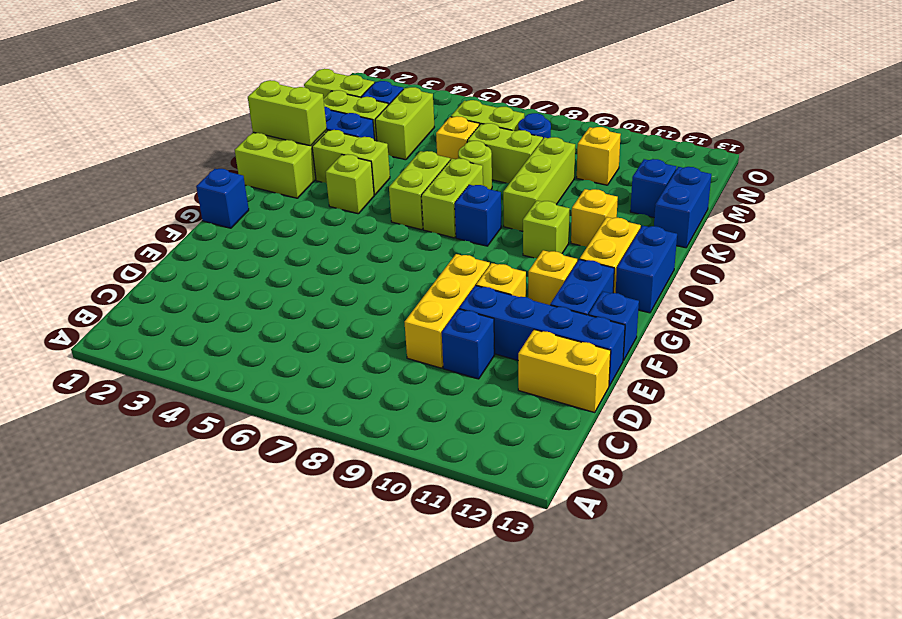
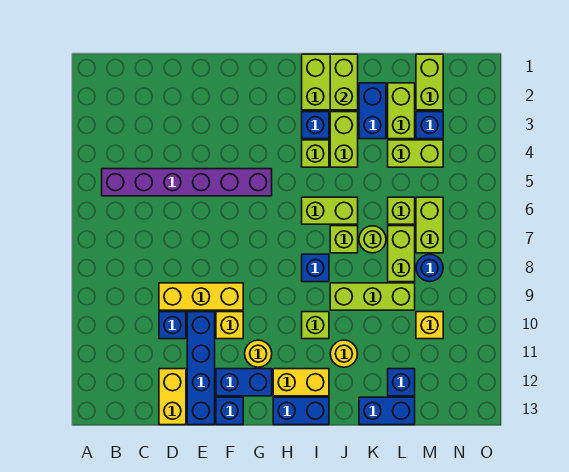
none -> purple brick B5:G5 level 1
blue brick G1 level 1 -> blue brick I3 level 1
yellow brick G11 level 1 -> yellow round brick G11 level 1
lime brick I7:J7 level 1 -> lime brick J7 level 1
yellow brick J11 level 1 -> yellow round brick J11 level 1
yellow brick L6 level 1 -> lime brick L6 level 1

